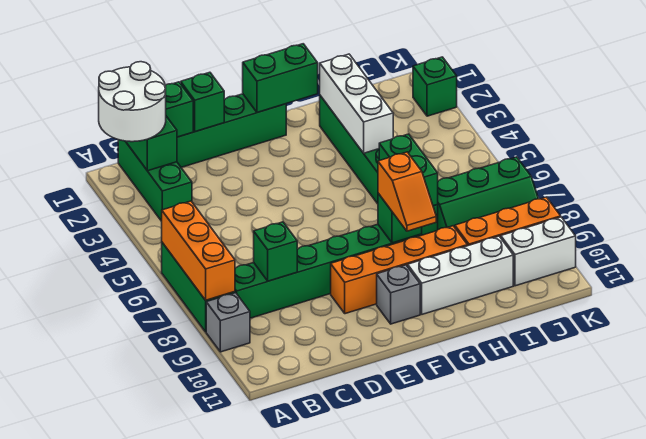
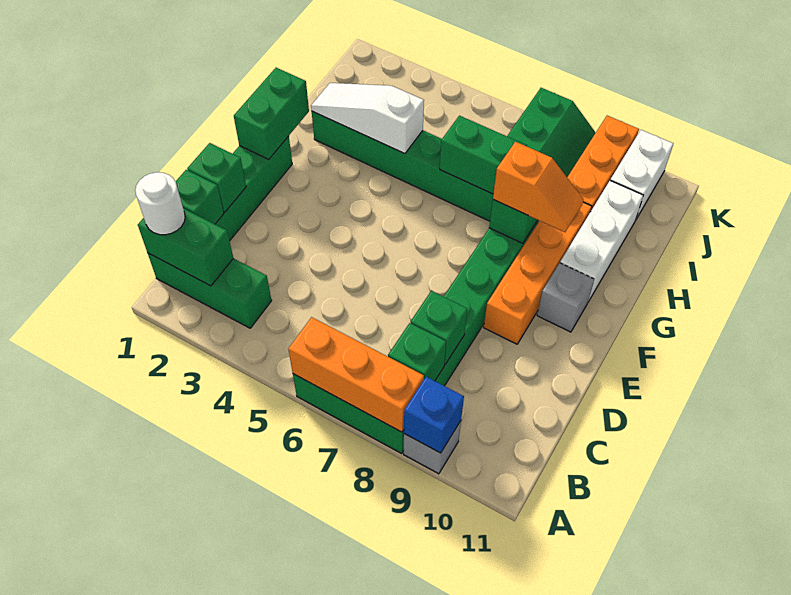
white round brick A1:B2 level 3 -> white round brick B1 level 3
none -> blue brick A9 level 2
white brick H2:H4 level 2 -> white slope H2:H4 level 2 top 4
green brick K2 level 1 -> green brick B8 level 2

